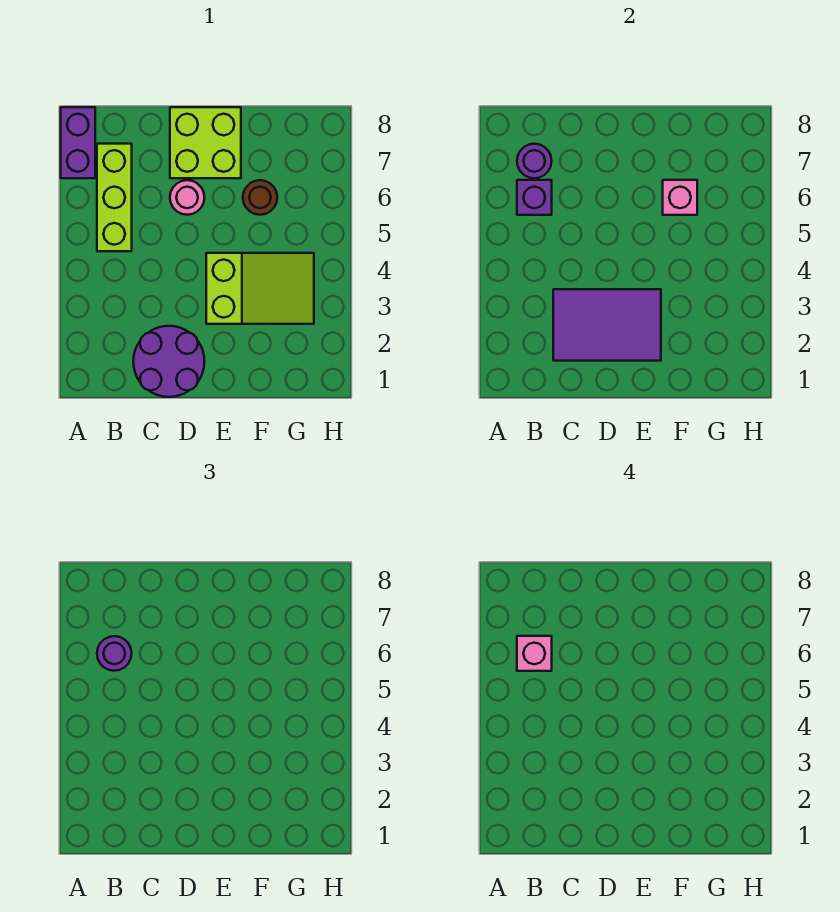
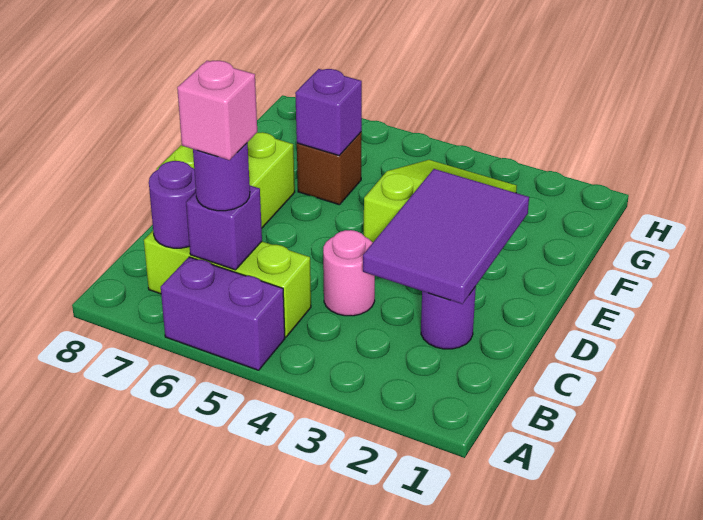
purple brick A7:A8 level 1 -> purple brick A5:A6 level 1
purple round brick C1:D2 level 1 -> purple round brick C2 level 1
pink round brick D6 level 1 -> pink round brick C4 level 1
brown round brick F6 level 1 -> brown brick F6 level 1
pink brick F6 level 2 -> purple brick F6 level 2

